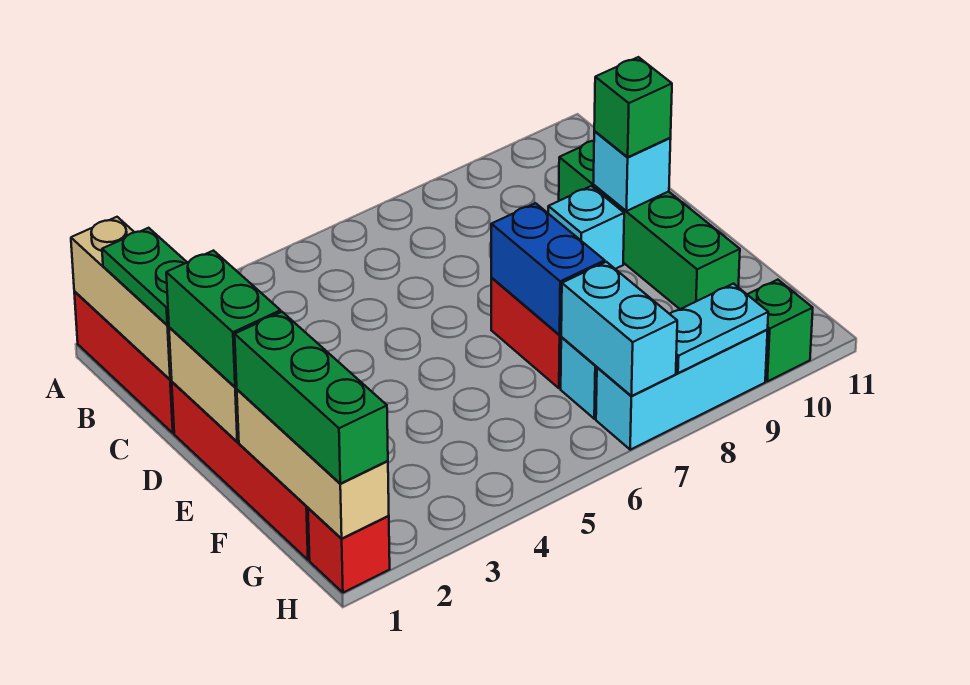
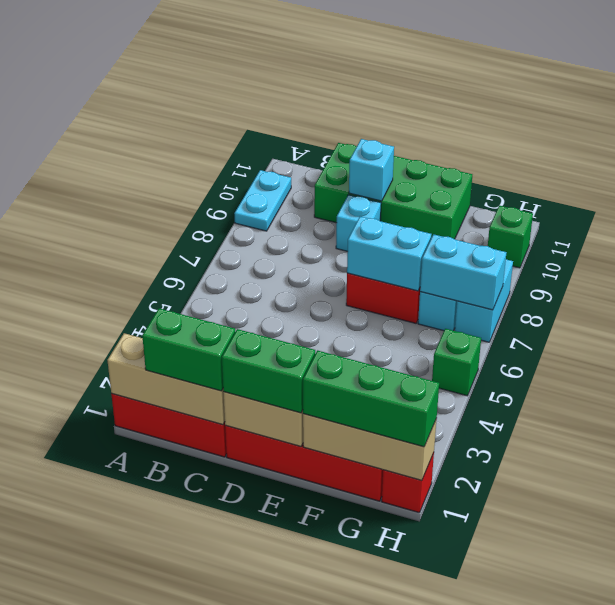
green plate B1:C1 level 3 -> green brick B1:C1 level 3
green brick C10:F10 level 1 -> green brick C10:F11 level 1
green brick D10 level 3 -> green brick H5 level 1
blue brick E7:F7 level 2 -> cyan brick E7:F7 level 2
cyan brick H7:H9 level 1 -> cyan brick H7:H8 level 1
cyan plate H8:H9 level 2 -> cyan plate A9:A10 level 1

